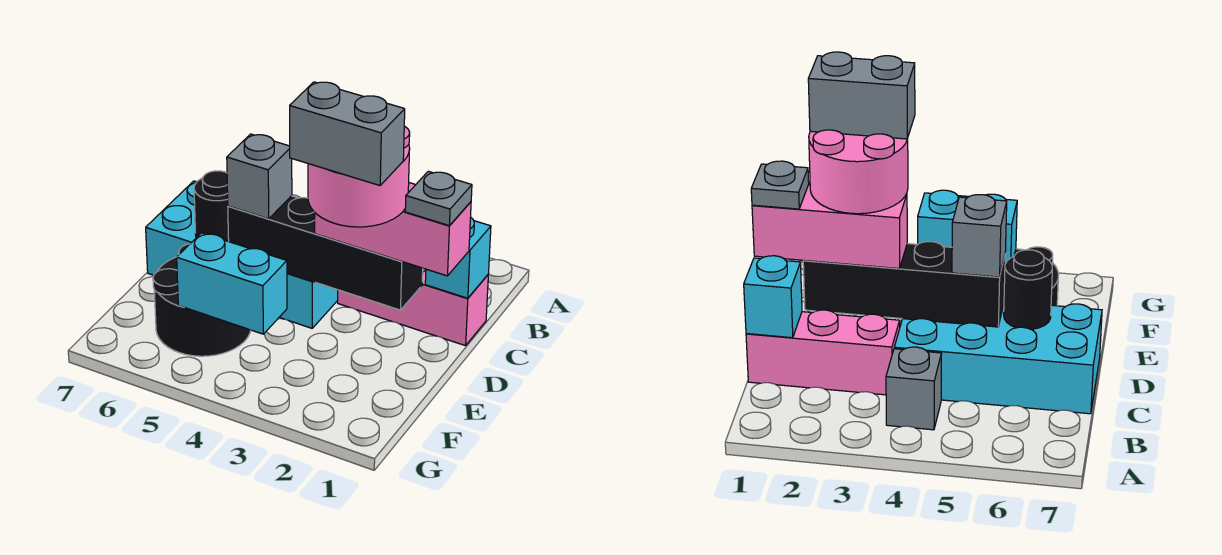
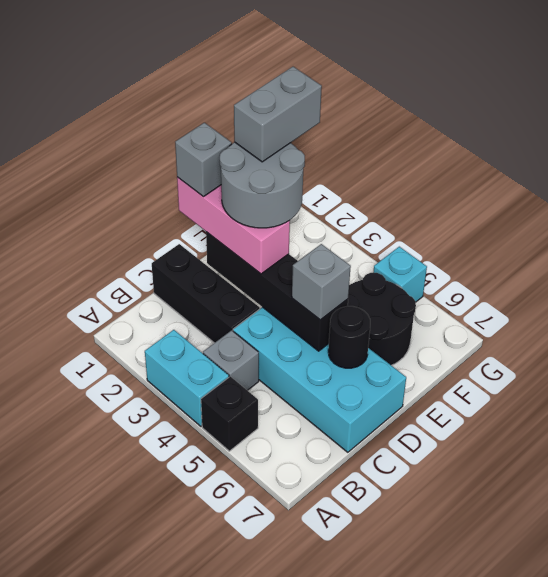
none -> black brick A5 level 1
pink brick C1:C3 level 1 -> black brick C1:C3 level 1
cyan brick C1 level 2 -> cyan brick G5 level 1
grey plate D1 level 4 -> grey brick D1 level 4
pink round brick D2:E3 level 4 -> grey round brick D2:E3 level 4
grey brick E2:E3 level 5 -> grey brick E2:F2 level 5
cyan brick F4:F5 level 2 -> cyan brick A3:A4 level 1

